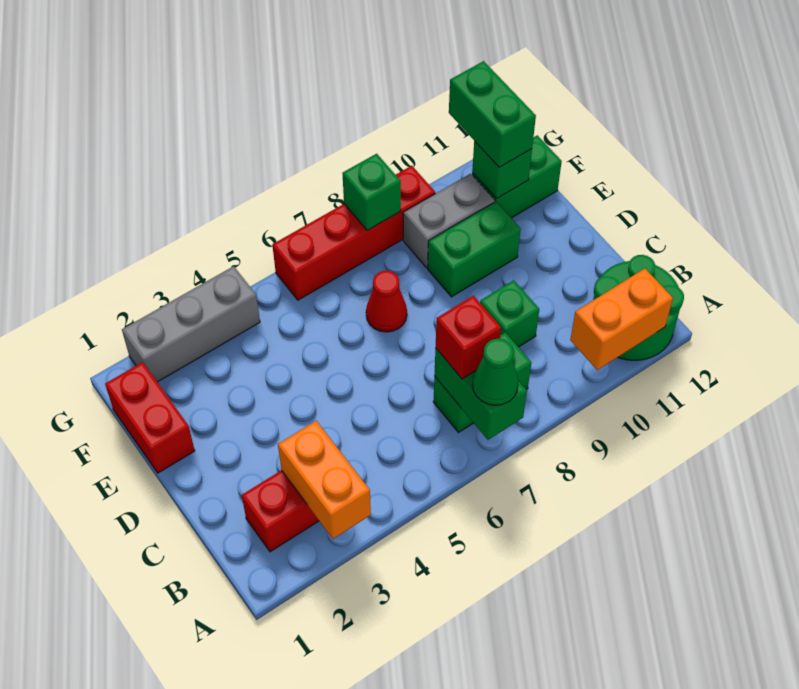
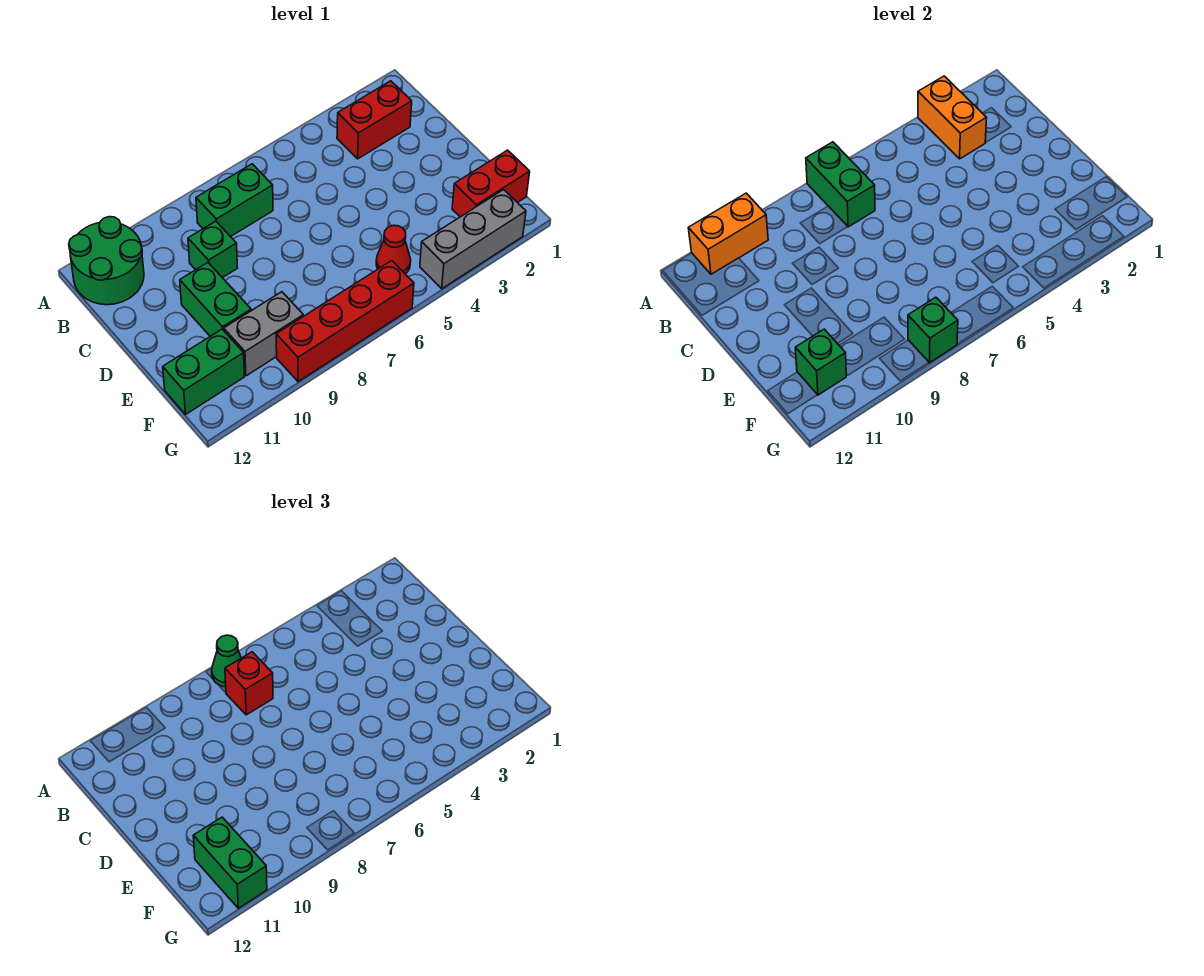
red brick E1:F1 level 1 -> red brick F1:F2 level 1
red cone E7 level 1 -> red cone F5 level 1
green brick E9:E10 level 1 -> green brick D10:E10 level 1

